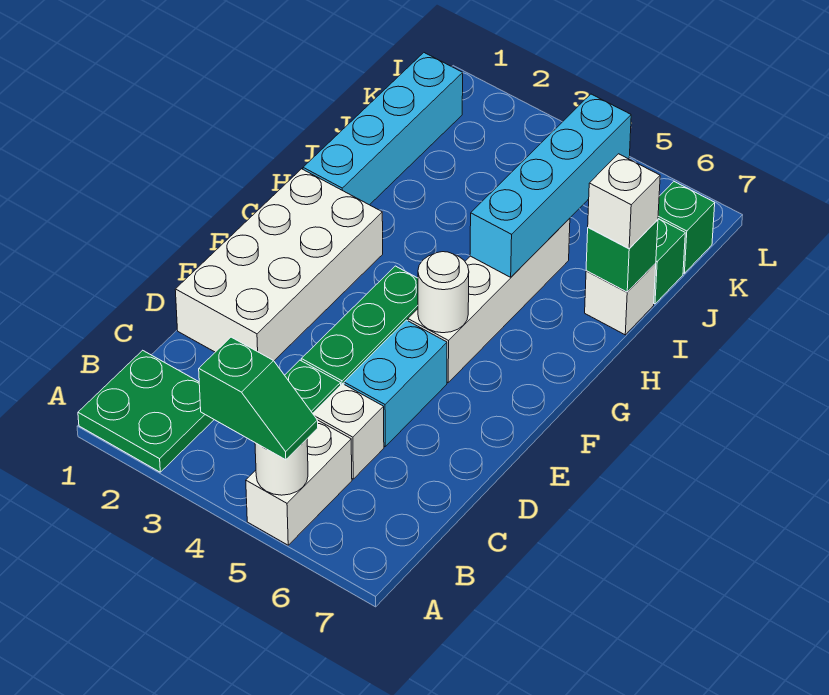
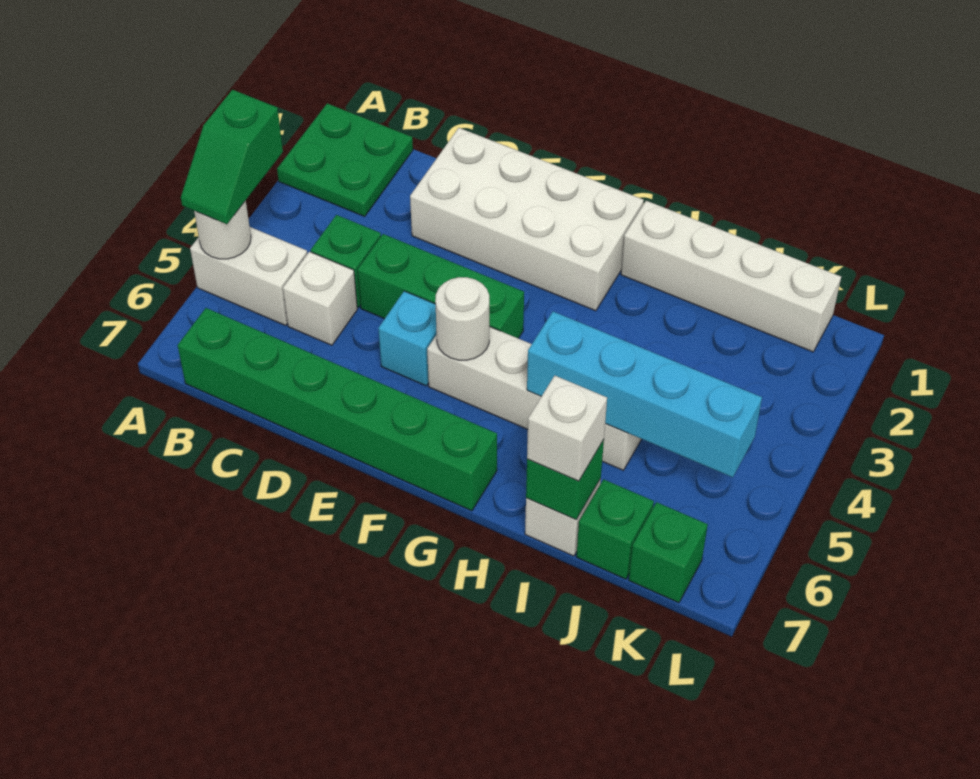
none -> green brick B7:G7 level 1
cyan brick D5:E5 level 1 -> cyan brick E5 level 1
cyan brick H1:K1 level 1 -> white brick H1:K1 level 1

